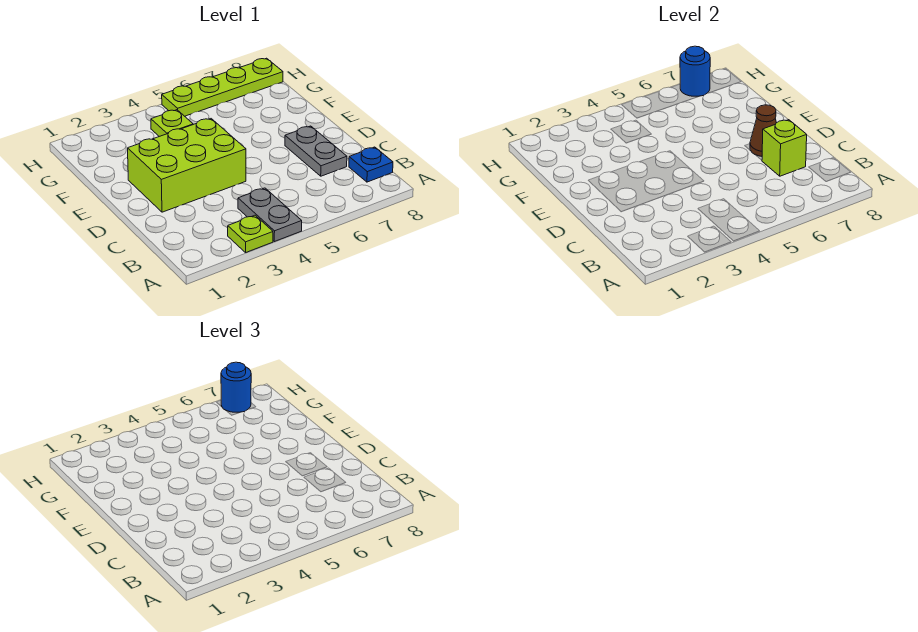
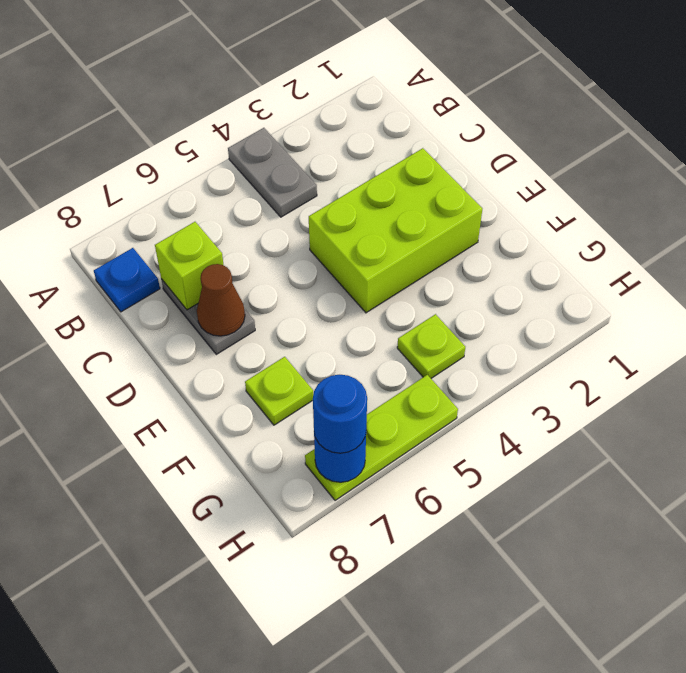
lime plate A3 level 1 -> lime plate F7 level 1
lime plate H5:H8 level 1 -> lime plate H5:H7 level 1

